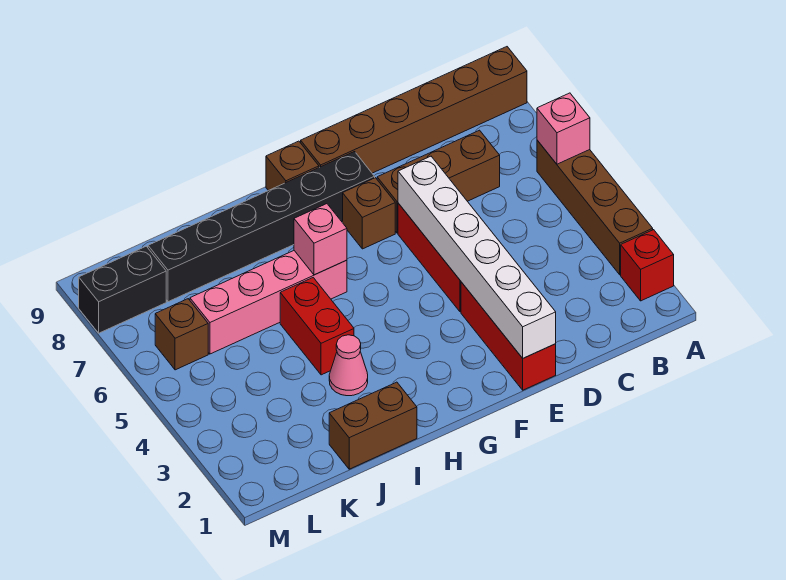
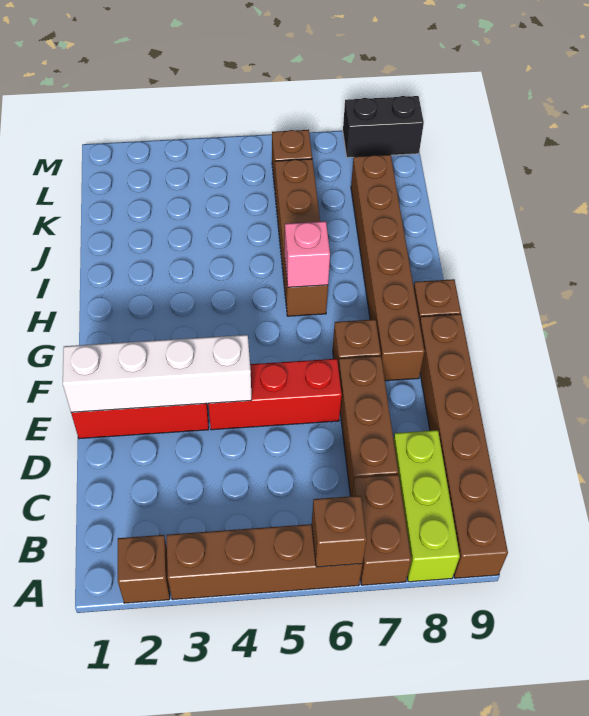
red brick A2 level 1 -> brown brick A2 level 1
pink brick A6 level 2 -> brown brick A6 level 2
none -> lime brick A8:C8 level 1
white brick E1:E6 level 2 -> white brick E1:E4 level 2
black brick F8:K8 level 1 -> brown brick F8:K8 level 1
pink brick H6:K6 level 1 -> brown brick H6:K6 level 1
brown brick I1:J1 level 1 -> brown brick A7:B7 level 1
pink cone I3 level 1 -> none
red brick I4:I5 level 1 -> none
black brick L8:M8 level 1 -> black brick M8:M9 level 1

